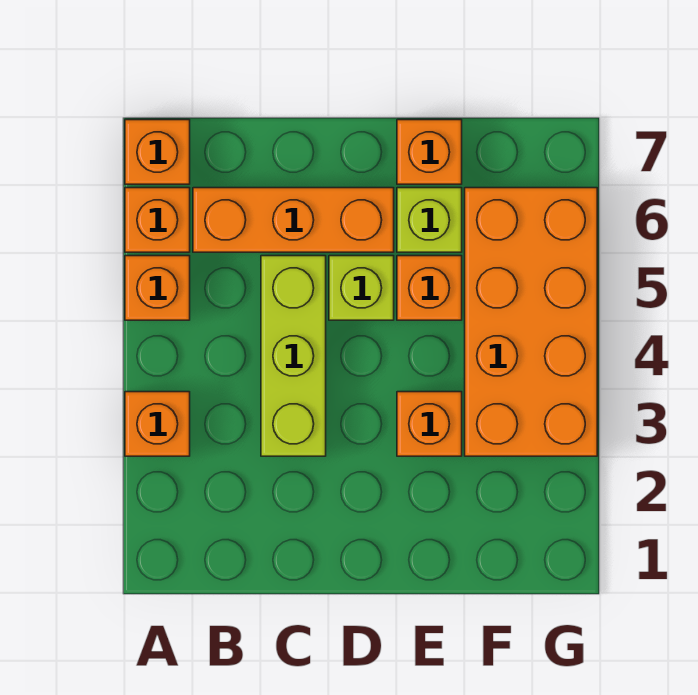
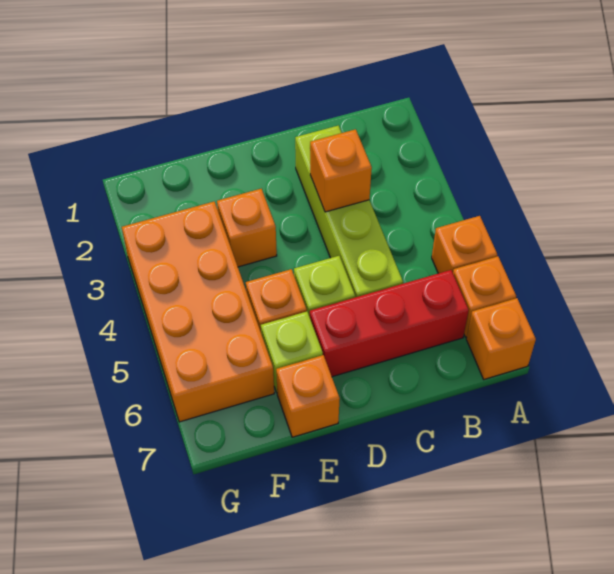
orange brick A3 level 1 -> orange brick C3 level 2
orange brick B6:D6 level 1 -> red brick B6:D6 level 1
lime brick C3:C5 level 1 -> lime brick C2:C5 level 1

